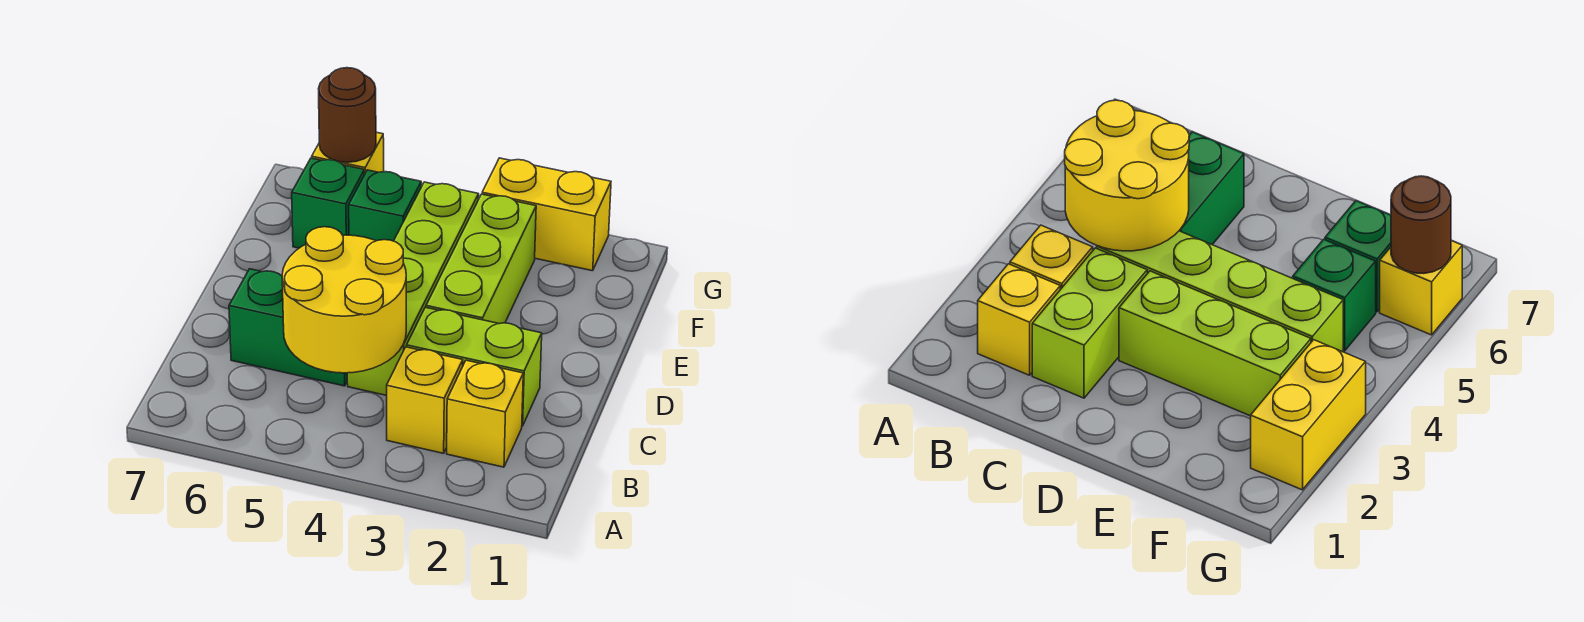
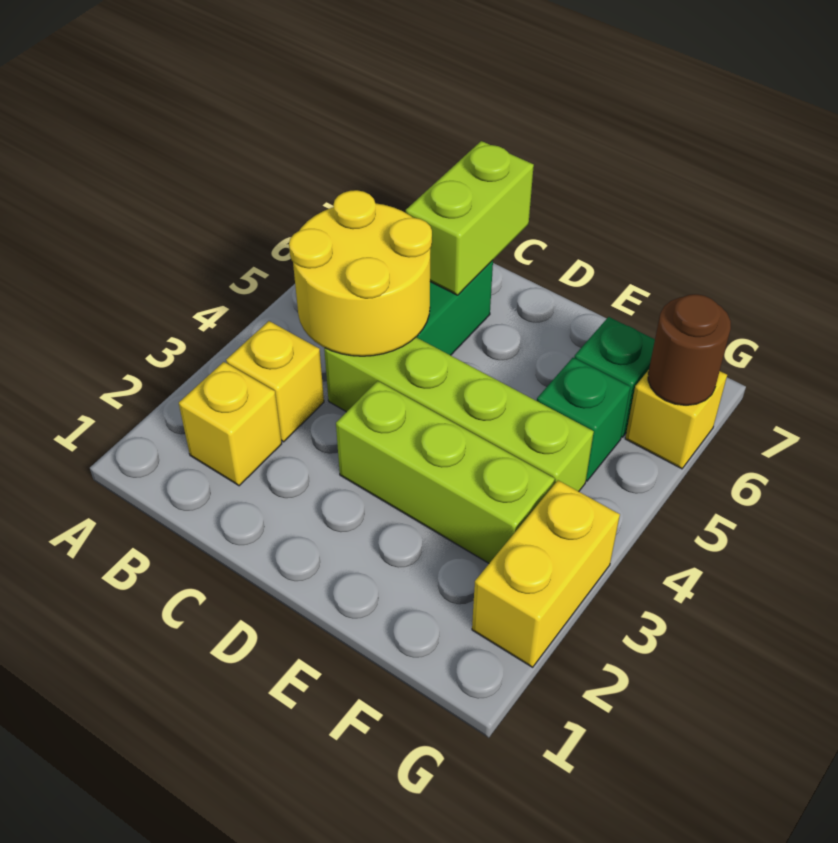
lime brick C2:C3 level 1 -> lime brick C6:C7 level 2

